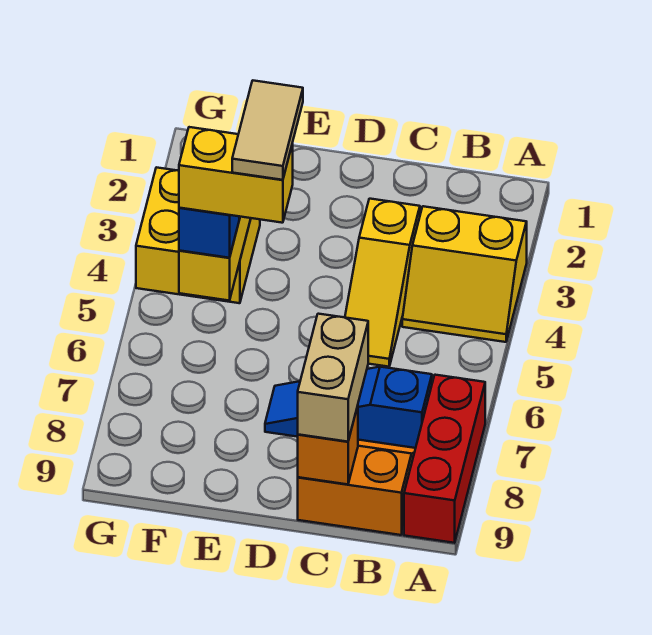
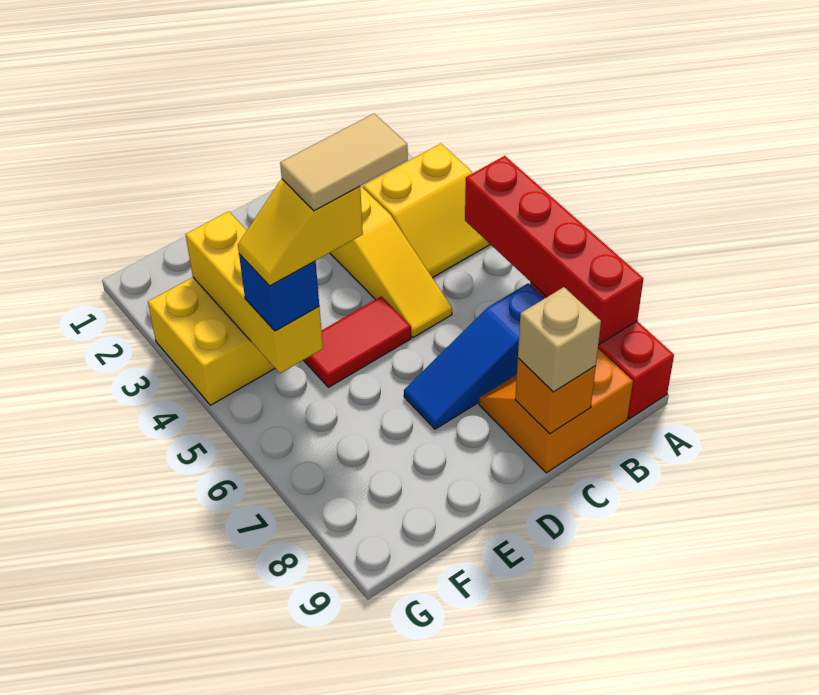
none -> red brick A5:A8 level 2
tan brick C8:C9 level 3 -> tan brick C9 level 3
none -> red tile D5:E5 level 1
tan tile E4:E5 level 5 -> tan tile D5:E5 level 5
yellow brick E5:F5 level 4 -> yellow slope E5:F5 level 4 top E

